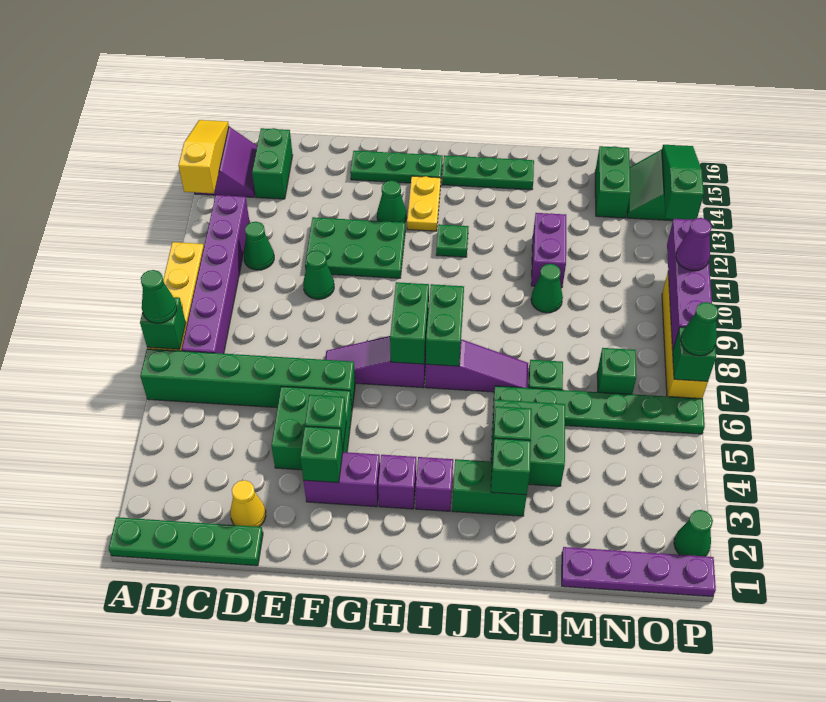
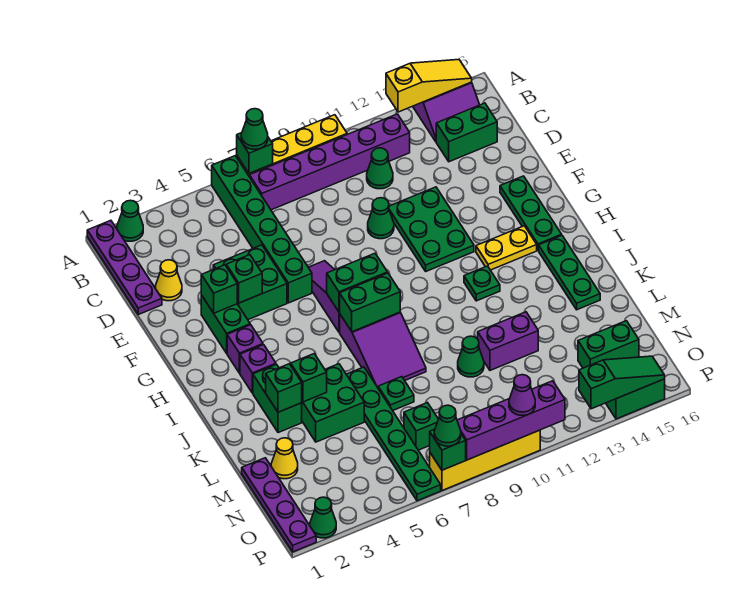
green plate A1:D1 level 1 -> purple plate A1:D1 level 1
purple brick F3:G3 level 1 -> green brick F3:G3 level 1
green cone G13 level 1 -> green cone A2 level 1
purple slope I7:K7 level 1 top I -> purple slope I7:K8 level 1 top I
none -> yellow cone M2 level 1

